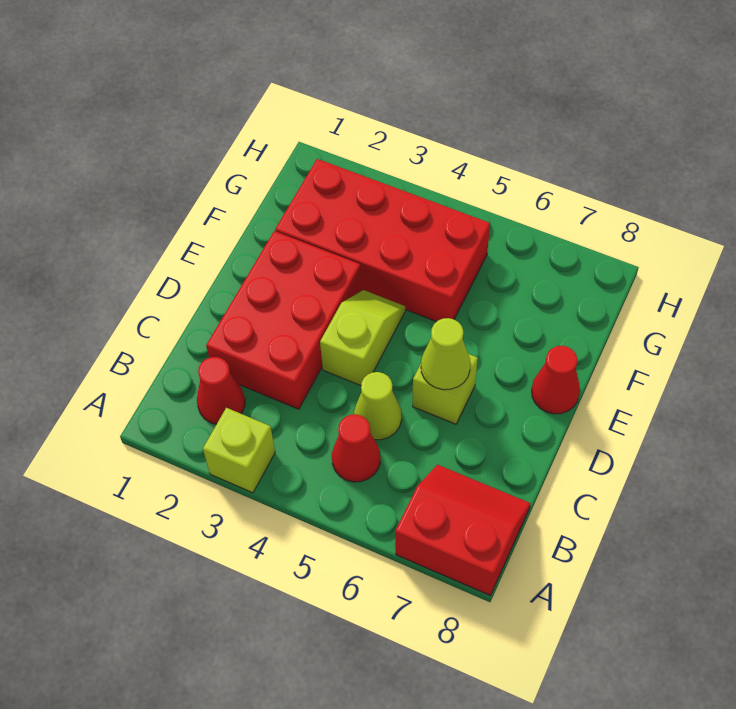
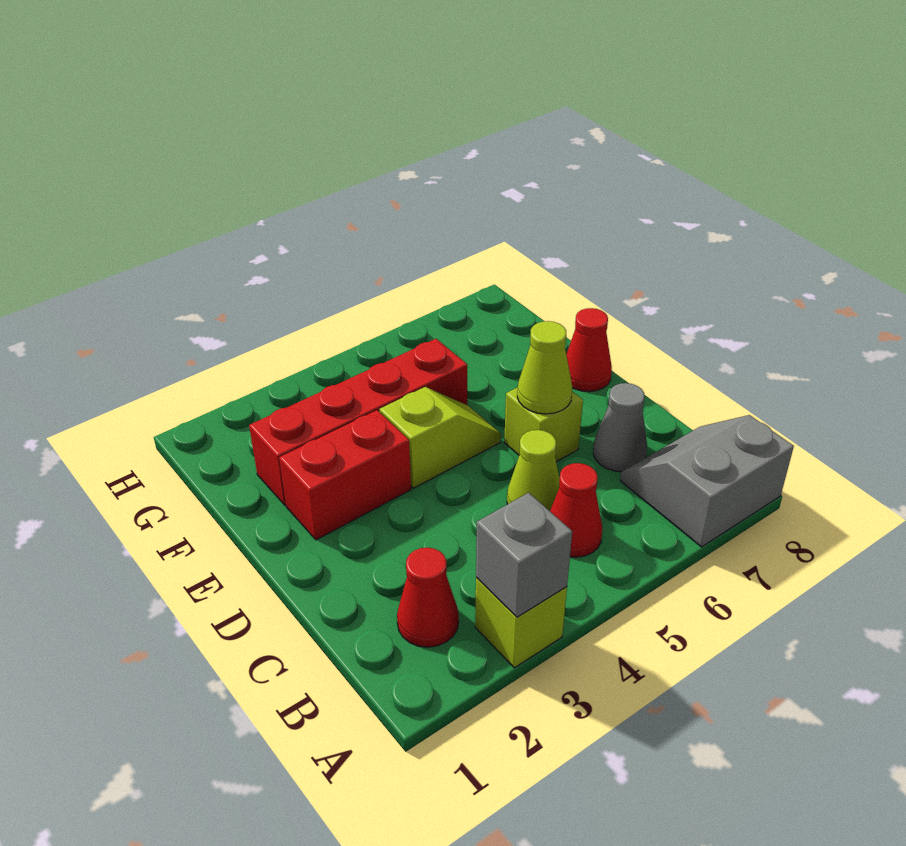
none -> grey brick A3 level 2
red slope A7:B8 level 1 top A -> grey slope A7:B8 level 1 top A
red brick C2:E3 level 1 -> red brick E2:E3 level 1
none -> grey cone C7 level 1
lime slope D4:E4 level 1 top D -> lime slope E4:E5 level 1 top 4
red brick F2:G5 level 1 -> red brick F2:F5 level 1

